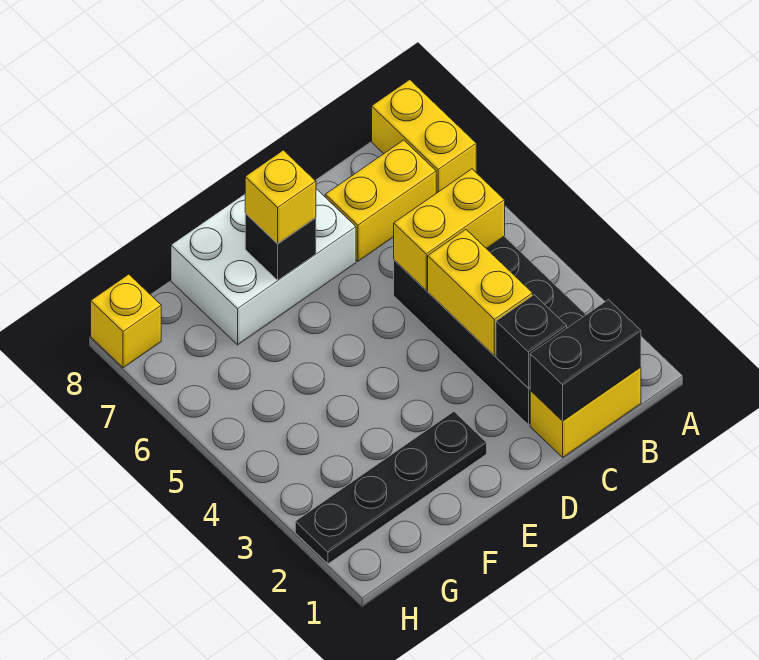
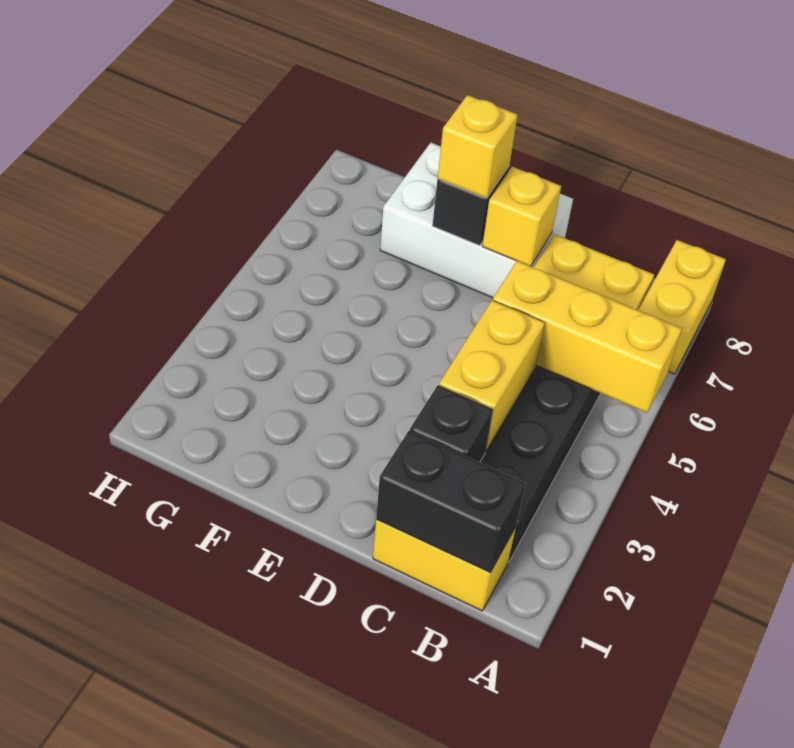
yellow brick B5:C5 level 2 -> yellow brick A5:C5 level 2
black plate E2:H2 level 1 -> none
yellow brick H8 level 1 -> yellow brick D7 level 2

